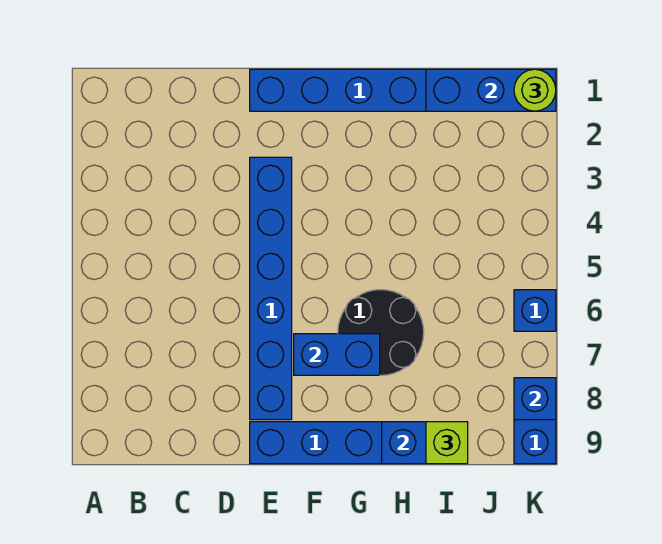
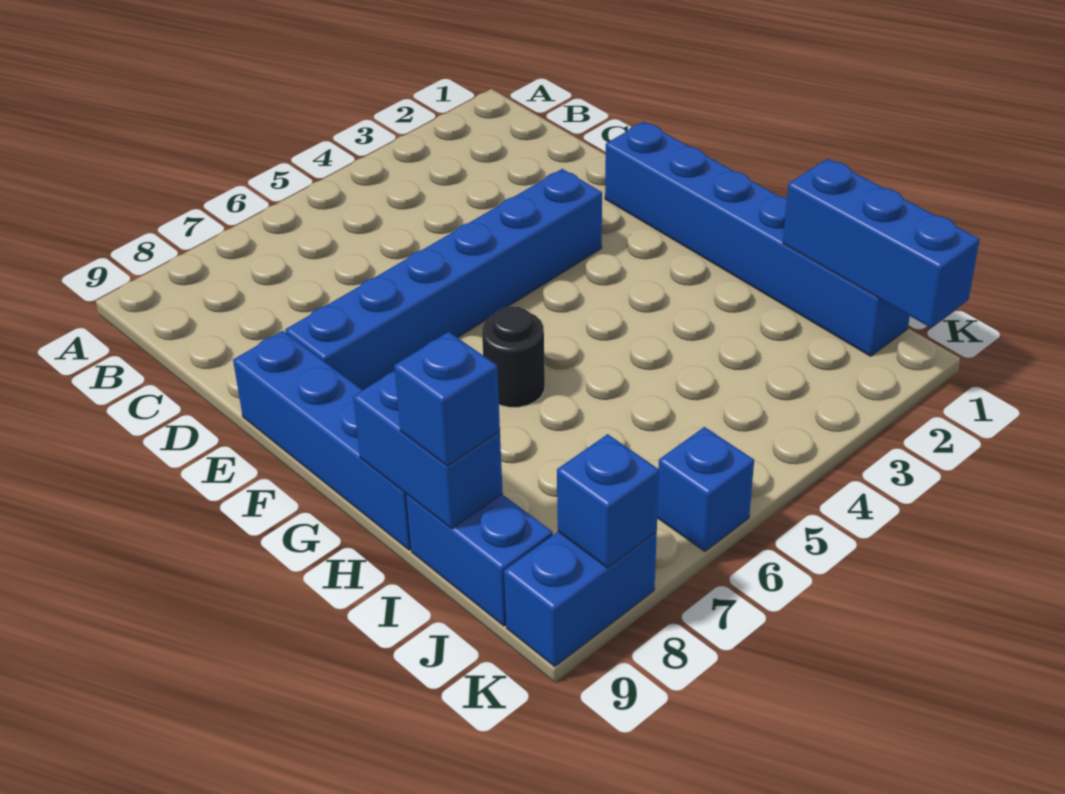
blue brick F7:G7 level 2 -> blue brick I9:J9 level 1
black round brick G6:H7 level 1 -> black round brick G6 level 1
lime brick I9 level 3 -> blue brick I9 level 3
lime round brick K1 level 3 -> none

